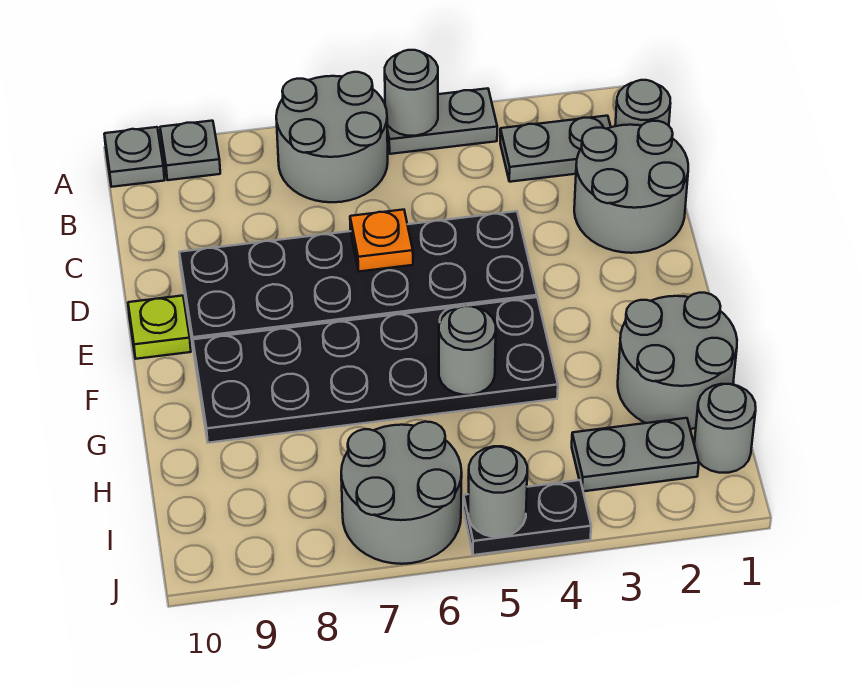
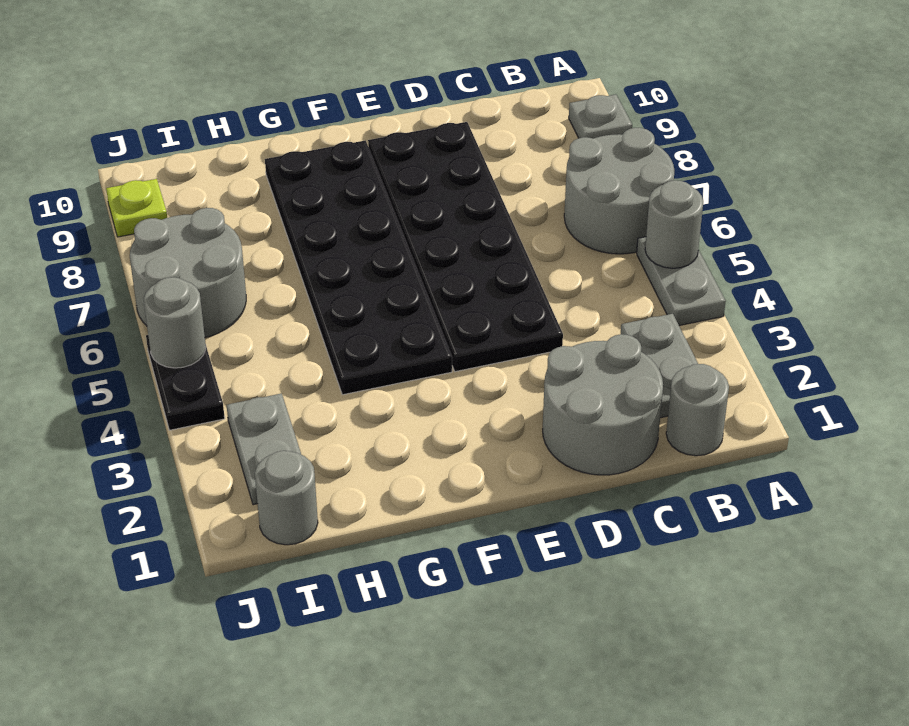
grey plate A10 level 1 -> none
orange plate D6 level 2 -> none
lime plate E10 level 1 -> lime plate J9 level 1
grey round brick G1:H2 level 1 -> none
grey round brick G5 level 2 -> none

